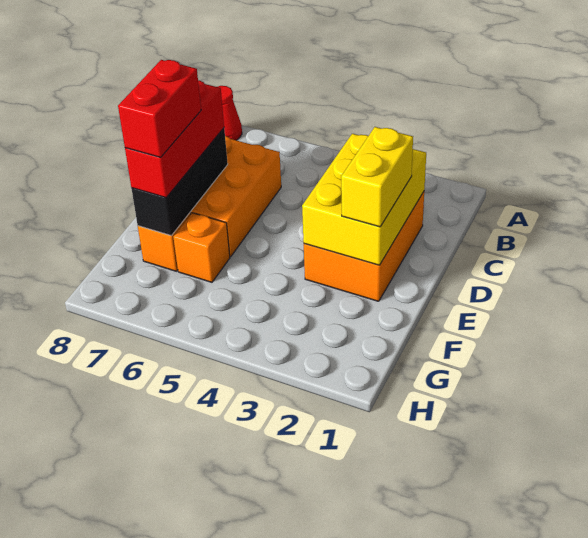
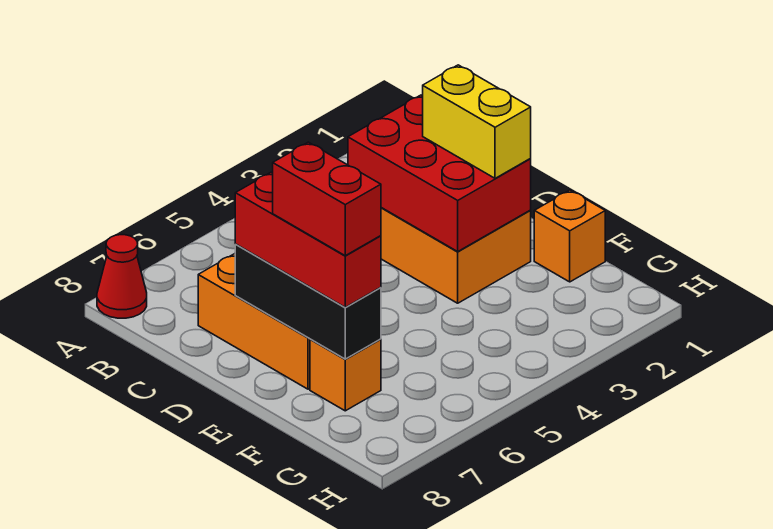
yellow brick C2:E3 level 2 -> red brick C2:E3 level 2
orange brick F6 level 1 -> orange brick F1 level 1

